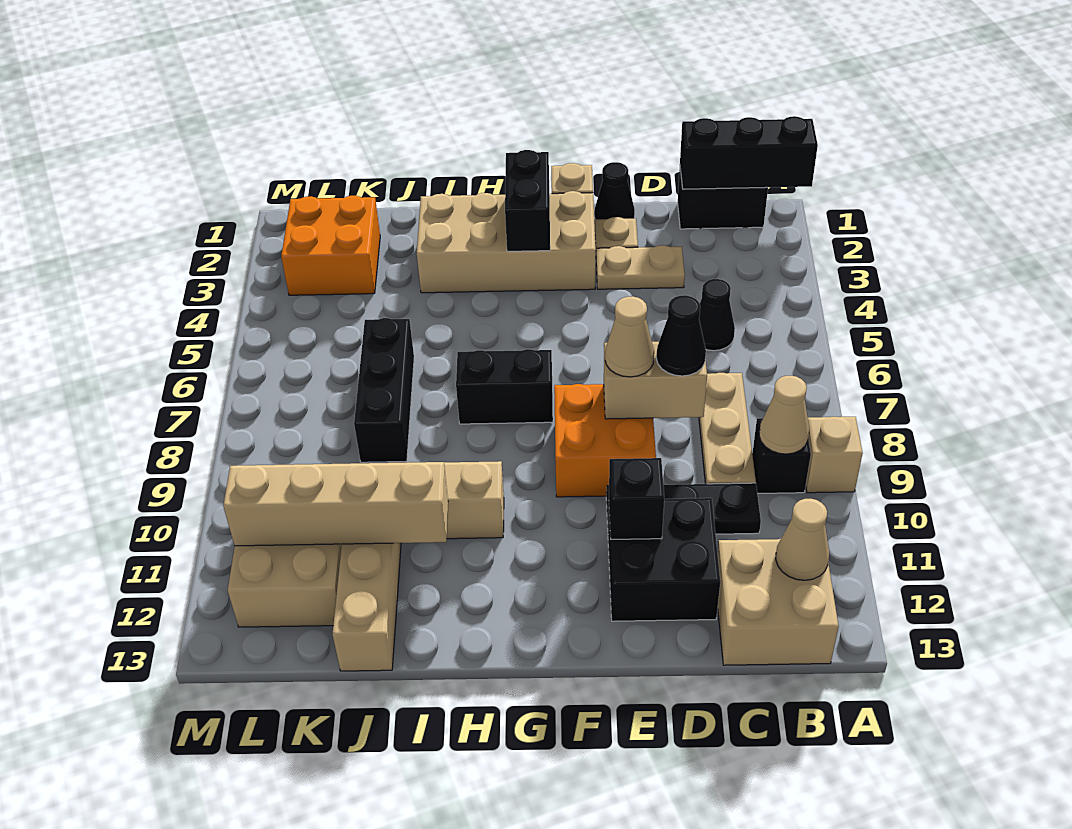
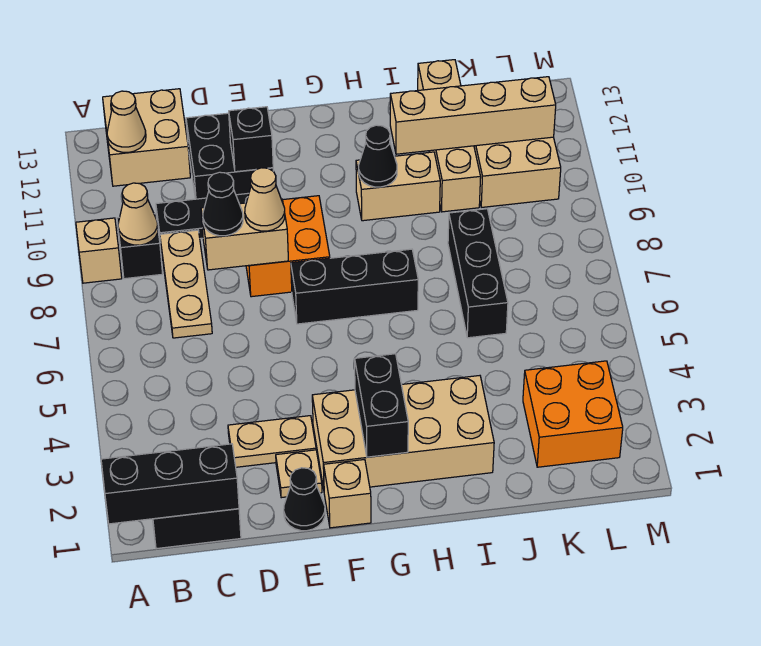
black cone C5 level 1 -> black cone H10 level 2
black brick G7:H7 level 1 -> black brick F7:H7 level 1

